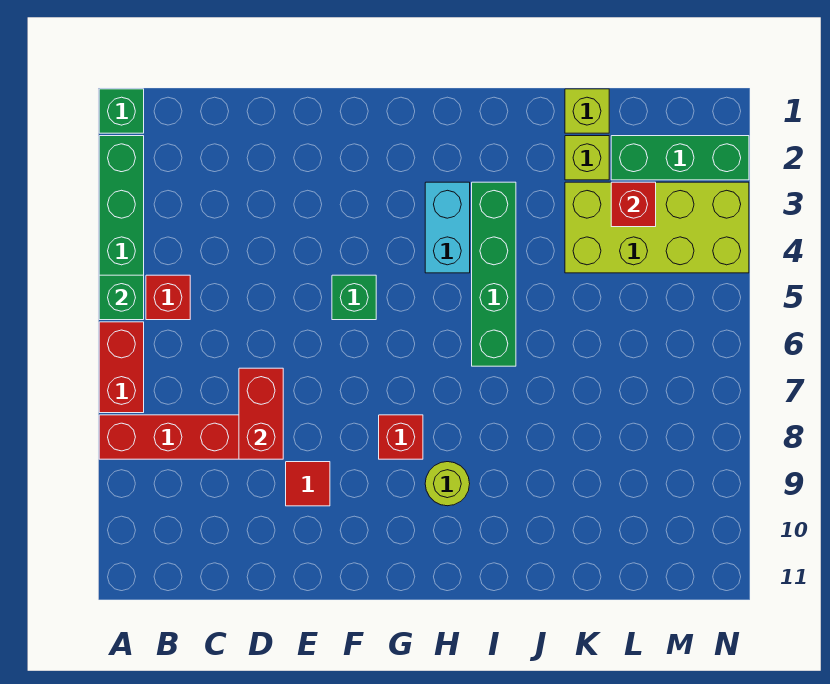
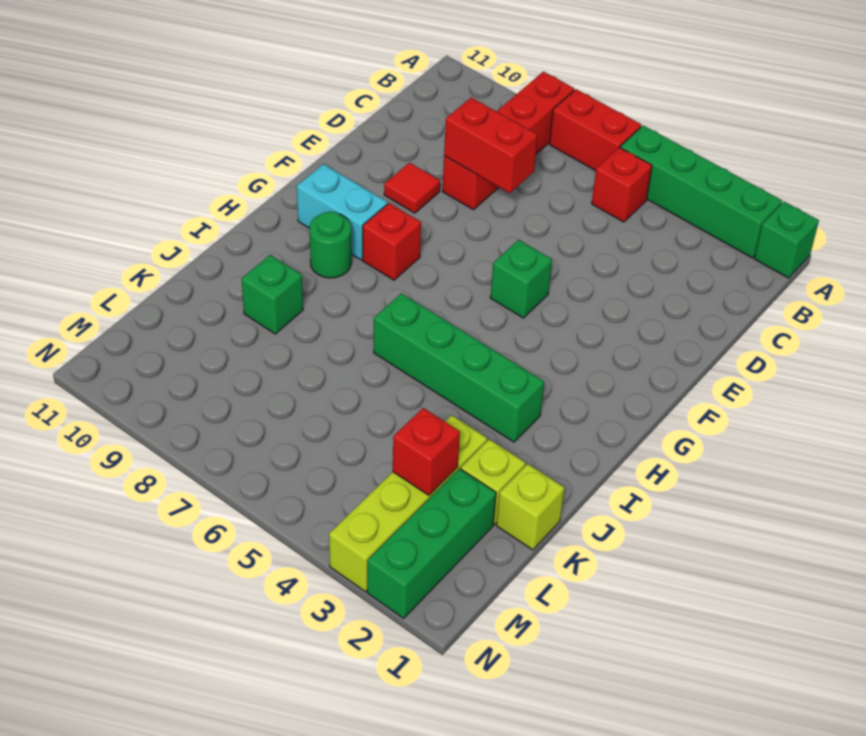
green brick A5 level 2 -> green brick J9 level 1
cyan brick H3:H4 level 1 -> cyan brick G9:G10 level 1
lime round brick H9 level 1 -> green round brick H9 level 1
lime brick K3:N4 level 1 -> lime brick K3:N3 level 1

